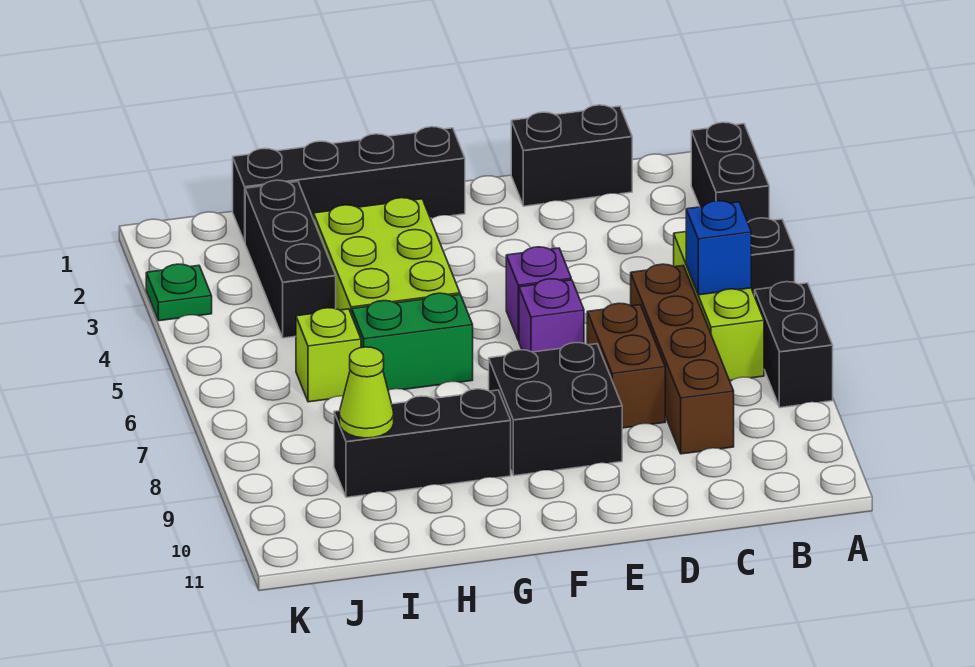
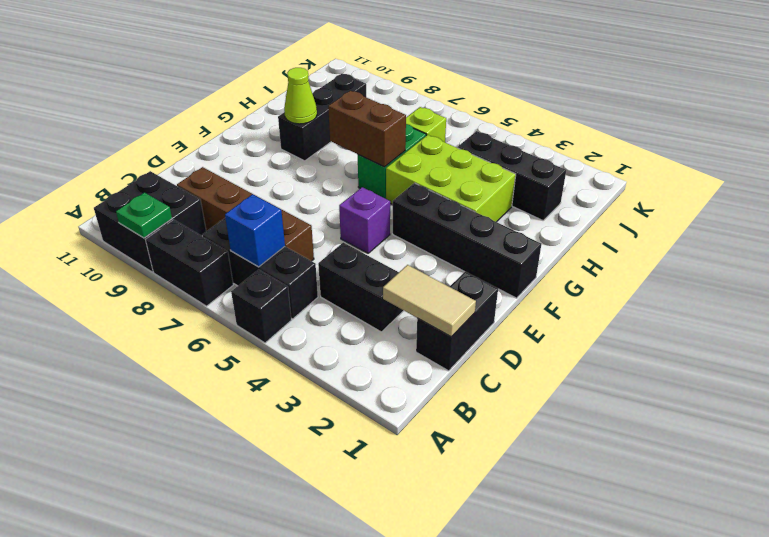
black brick A2:A3 level 1 -> black brick C3:C4 level 1
lime brick B5:B7 level 1 -> black brick B5:B7 level 1
none -> tan tile C1:C2 level 2
brown brick D7:D8 level 1 -> brown brick G6:G7 level 2
purple brick E6 level 1 -> none
black brick E8:F9 level 1 -> black brick A9:B10 level 1
black brick F1:I1 level 1 -> black brick F1:F4 level 1
lime cone I9 level 2 -> lime cone G9 level 2
green plate K3 level 1 -> green plate A9 level 2

